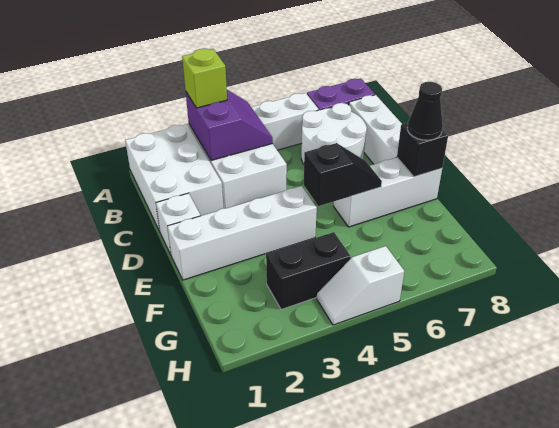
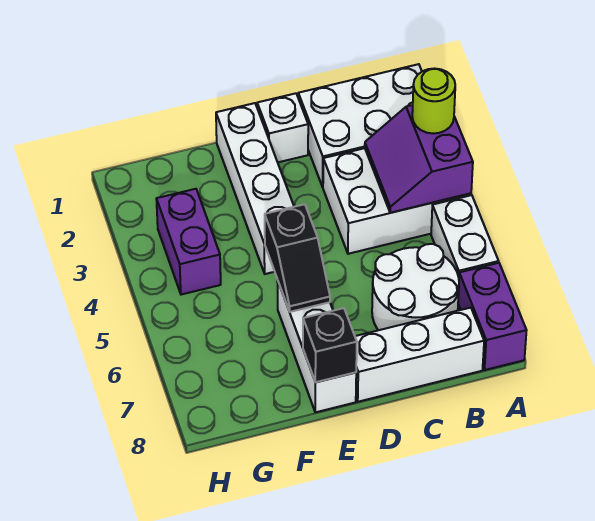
purple slope A3:B4 level 2 top 3 -> purple slope A3:B4 level 2 top A
lime brick A3 level 3 -> lime round brick A3 level 3
black cone E8 level 3 -> none
black brick G3:G4 level 1 -> purple brick G3:G4 level 1
white slope H4:H5 level 1 top 5 -> none

